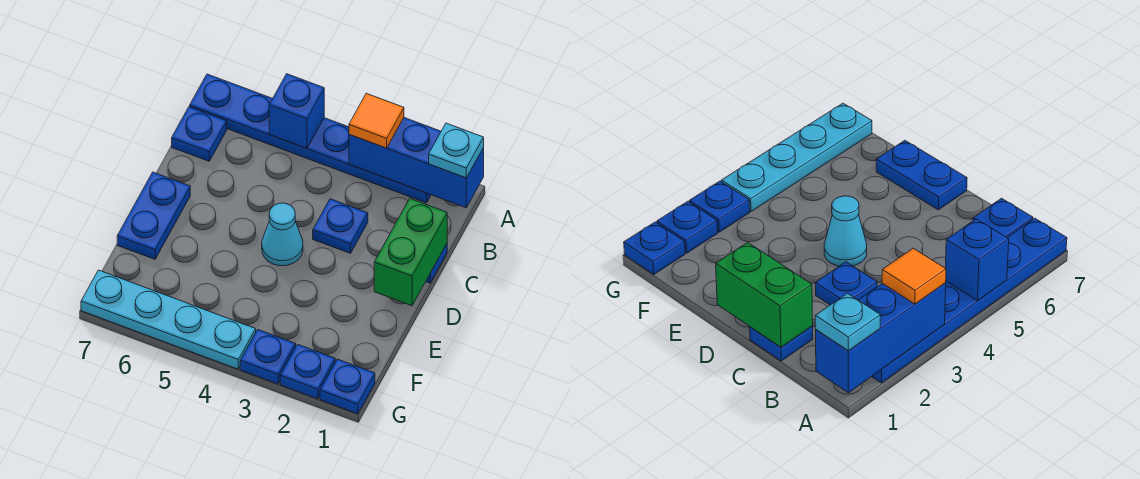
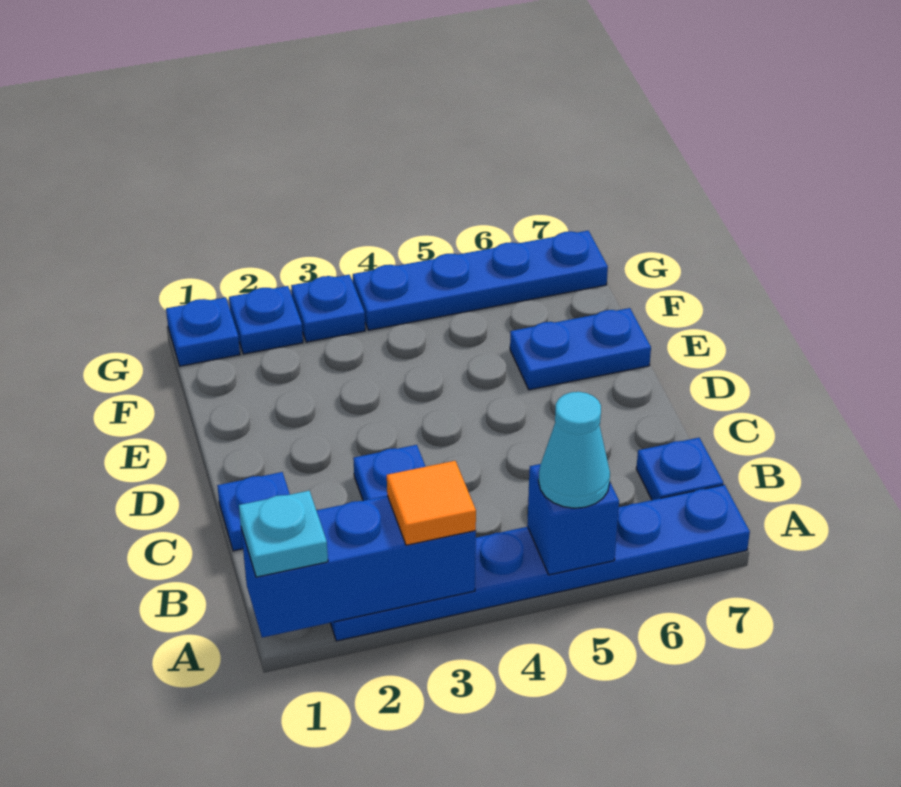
green brick C1:D1 level 2 -> none
cyan cone D4 level 1 -> cyan cone A5 level 3
blue plate D7:E7 level 1 -> blue plate E6:E7 level 1
cyan plate G4:G7 level 1 -> blue plate G4:G7 level 1

